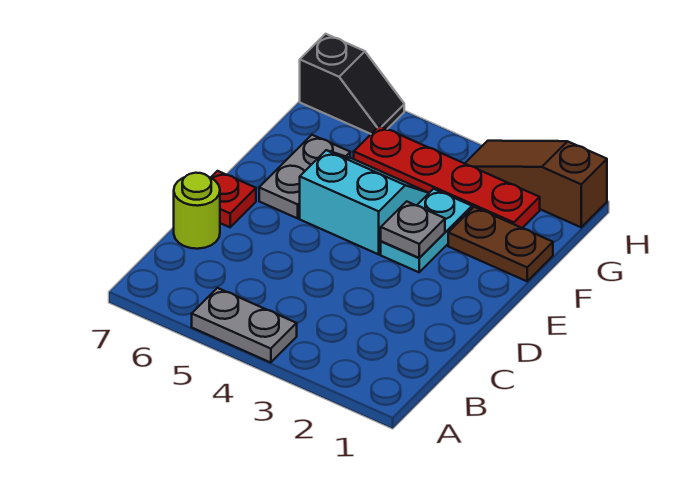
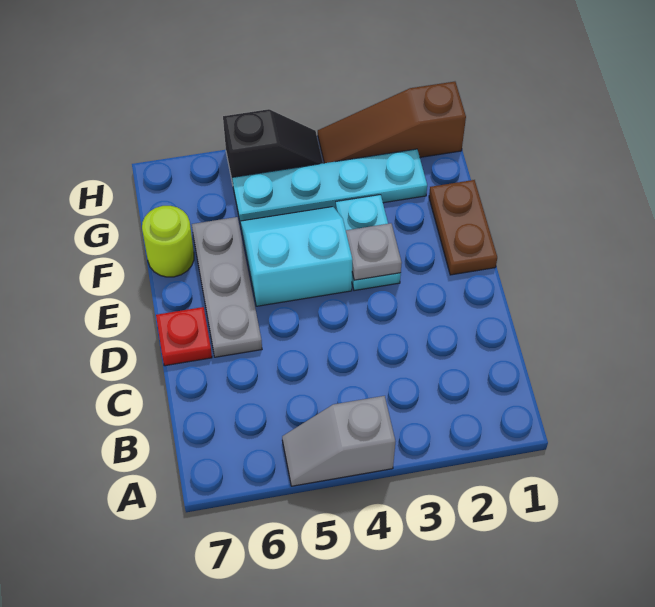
grey plate A4:A5 level 1 -> grey slope A4:A5 level 1 top 4
lime round brick C7 level 1 -> lime round brick F7 level 1
grey plate E6:F6 level 1 -> grey plate D6:F6 level 1
brown plate F1:F2 level 1 -> brown plate E1:F1 level 1
red plate G2:G5 level 1 -> cyan plate G2:G5 level 1
black slope H6:H7 level 1 top 7 -> black slope H4:H5 level 1 top 5

